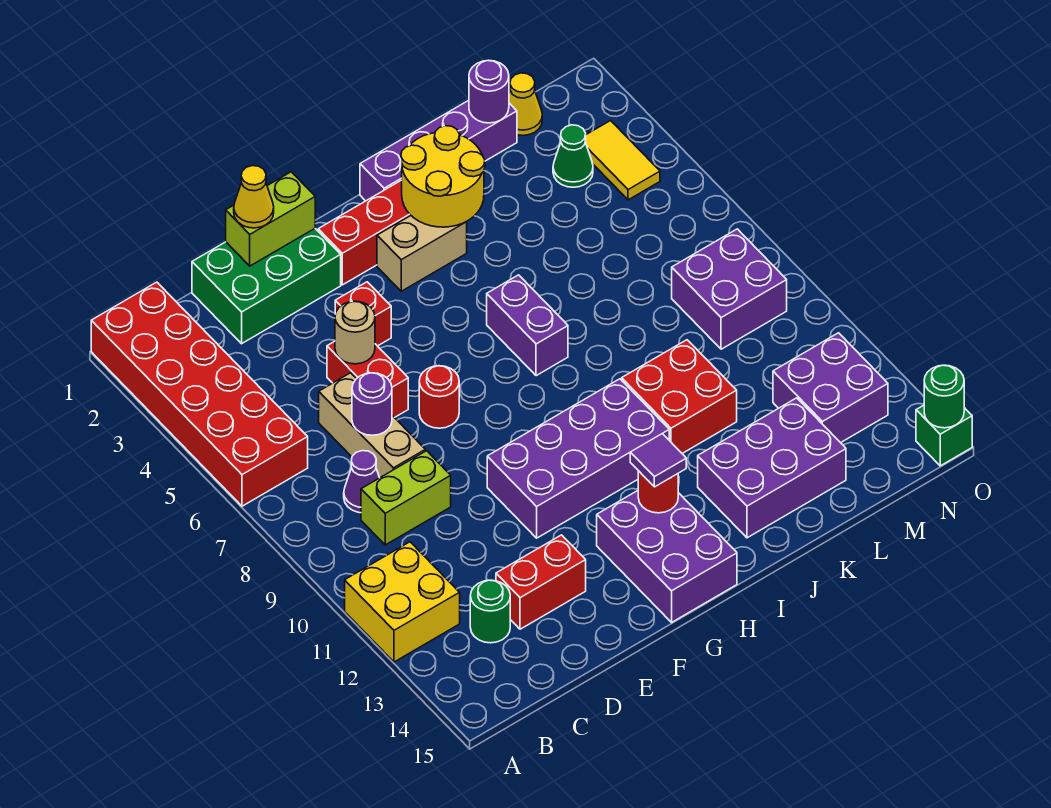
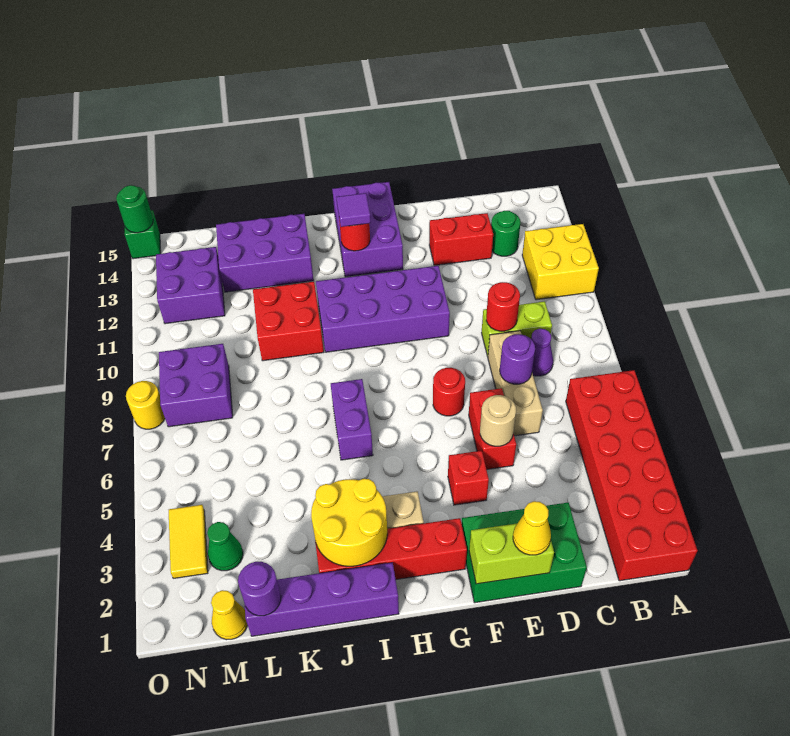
none -> red round brick D9 level 2
none -> yellow round brick O8 level 1

